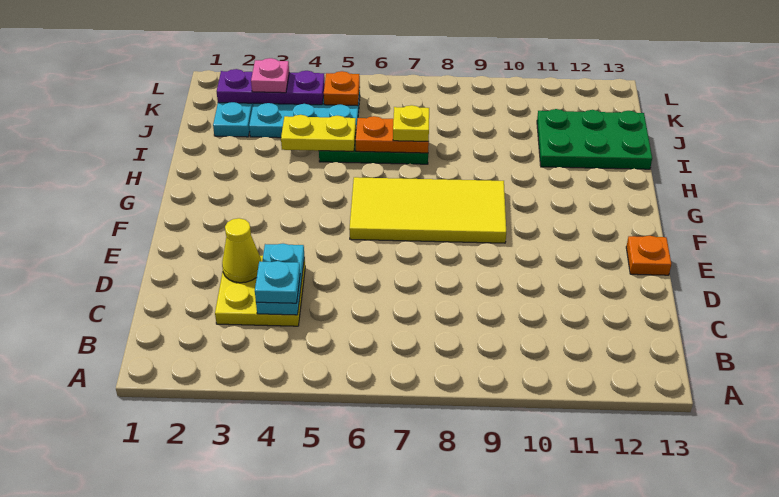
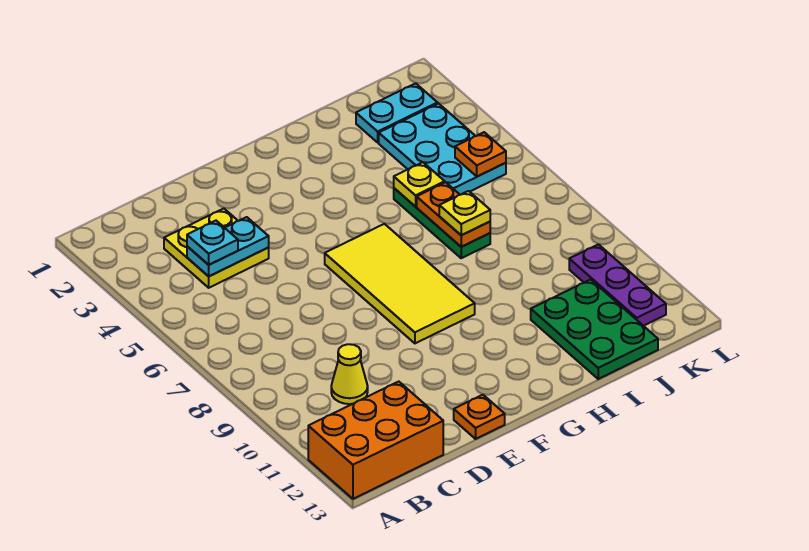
none -> orange brick A12:C13 level 1
yellow cone D3 level 2 -> yellow cone C10 level 1
yellow plate I4:I5 level 2 -> yellow plate I5 level 2
purple plate K2:K4 level 2 -> purple plate K10:K12 level 1
pink plate K3 level 3 -> none

